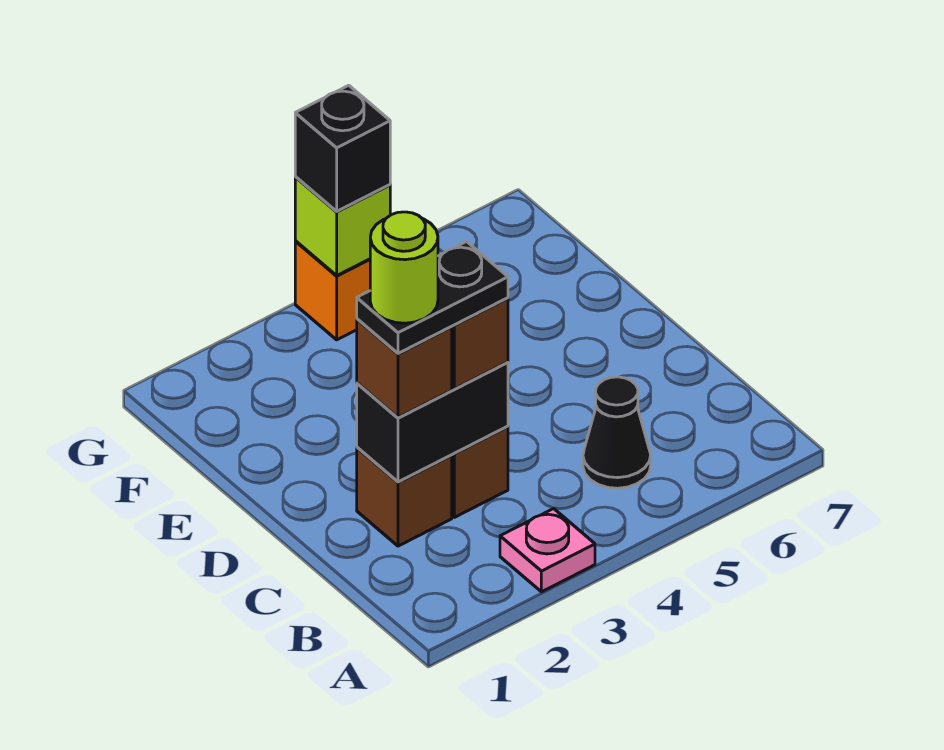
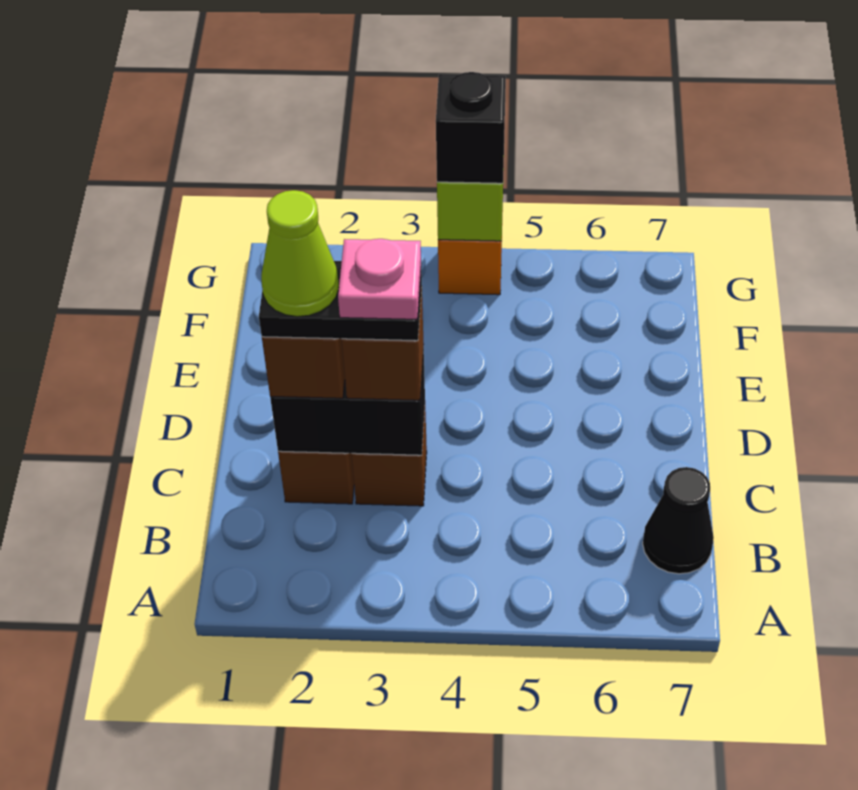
pink plate A3 level 1 -> pink plate C3 level 5
black cone B5 level 1 -> black cone B7 level 1
lime round brick C2 level 5 -> lime cone C2 level 5

